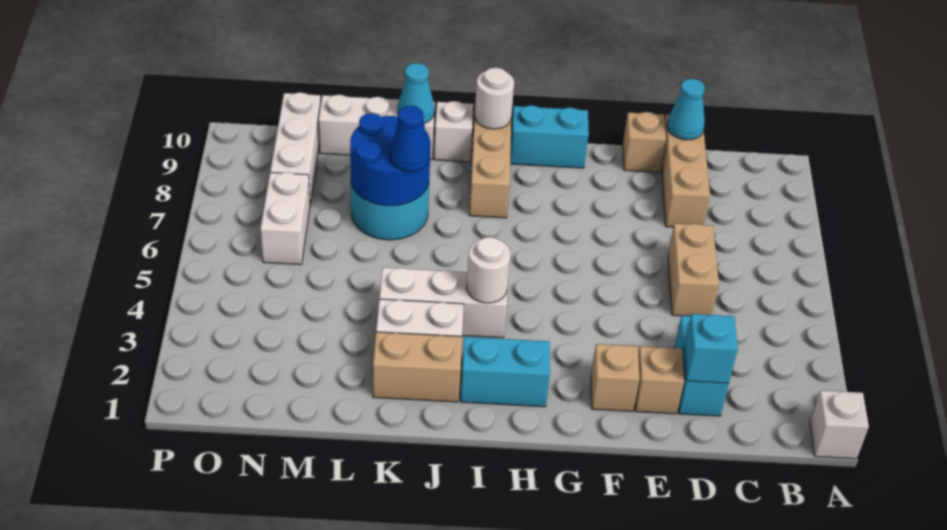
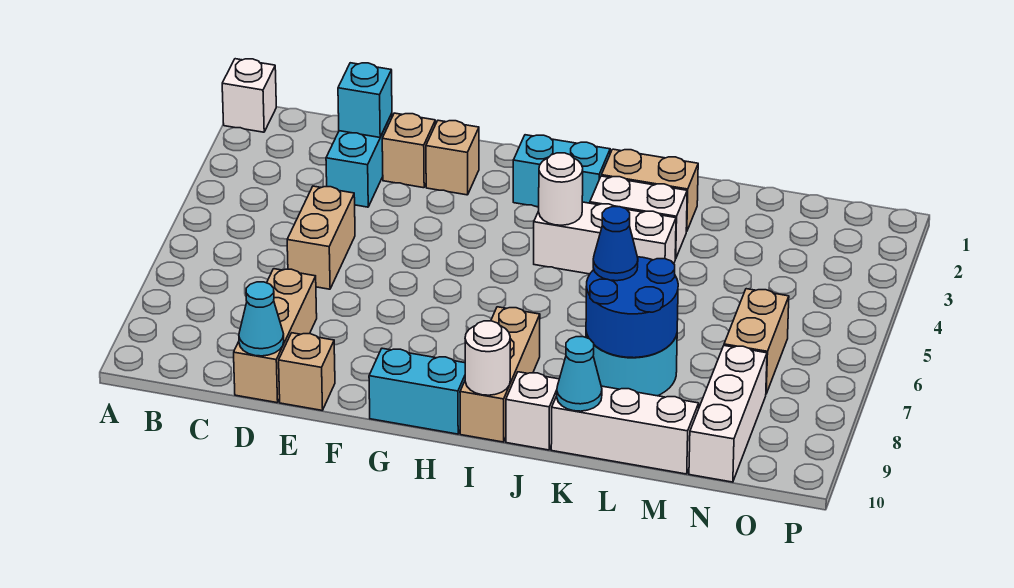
white brick N6:N7 level 1 -> tan brick N6:N7 level 1

